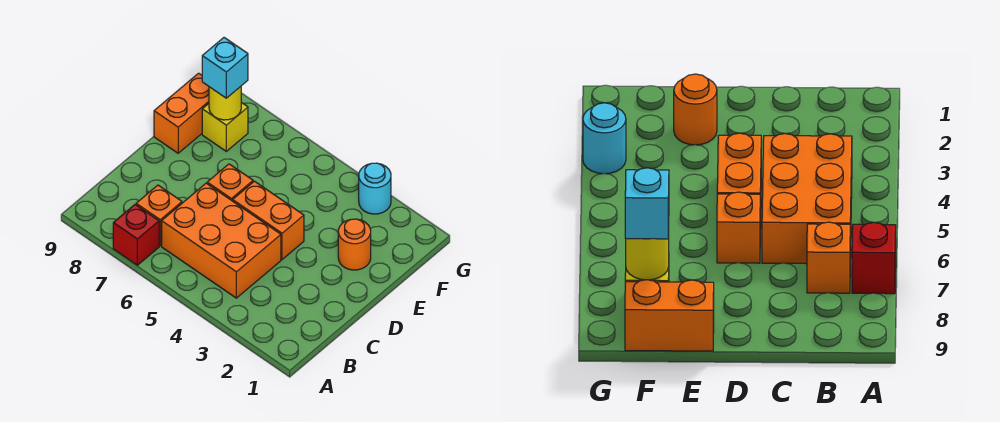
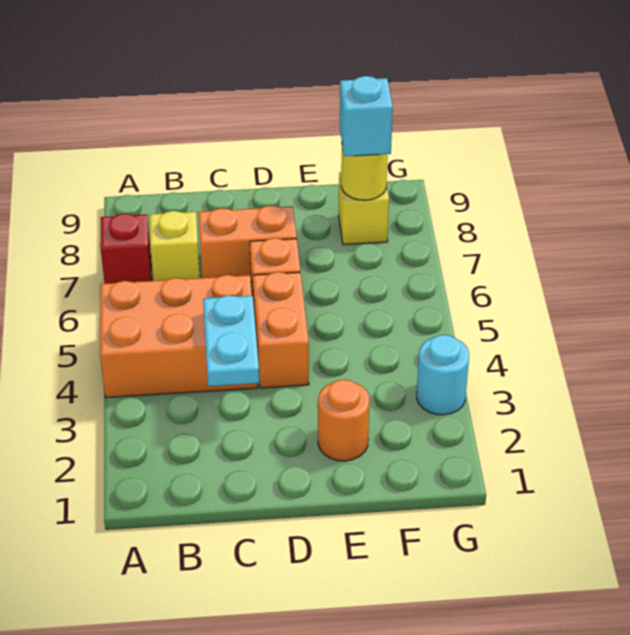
orange brick B4:C6 level 1 -> orange brick A4:C5 level 1
orange brick B7 level 1 -> yellow brick B7 level 1
none -> cyan plate C3:C4 level 2
orange brick E9:F9 level 1 -> orange brick C7:D7 level 1

